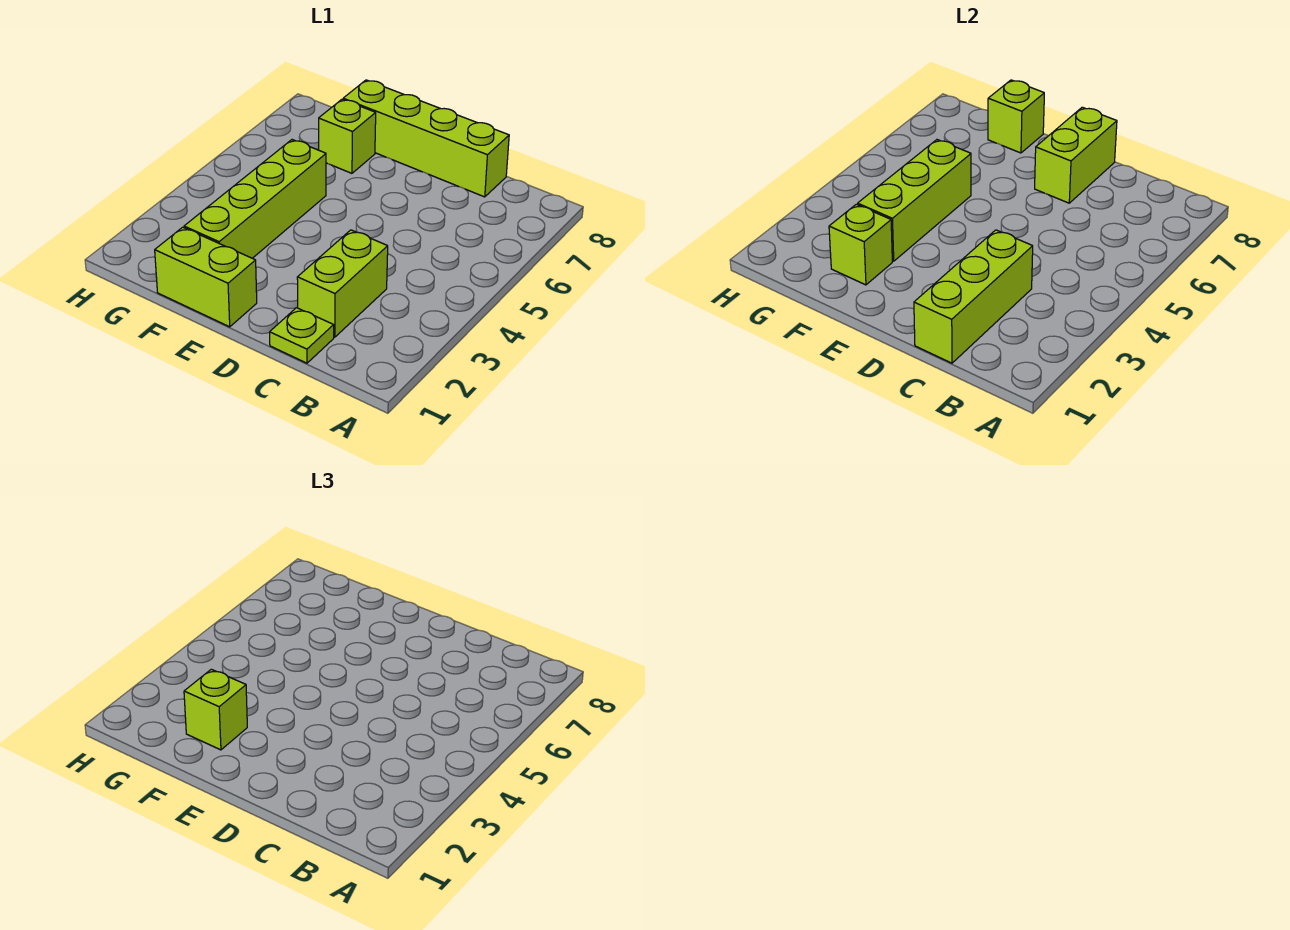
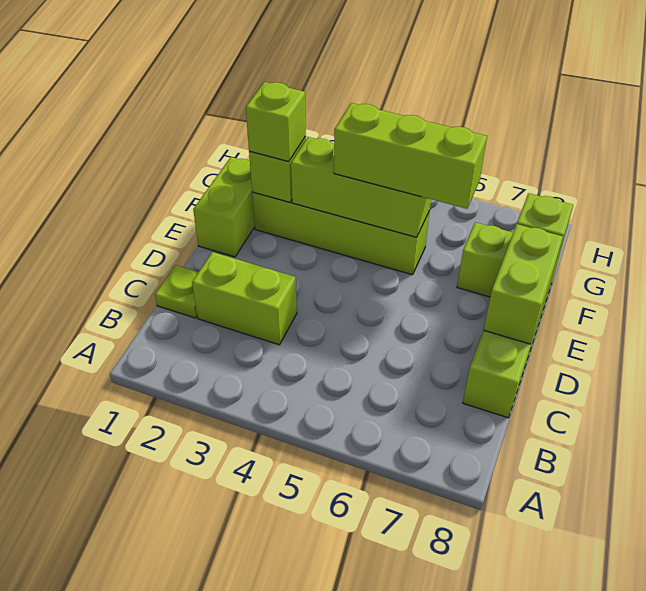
lime brick C1:C3 level 2 -> lime brick F4:F6 level 3
lime brick D7:D8 level 2 -> lime brick D8:E8 level 2

